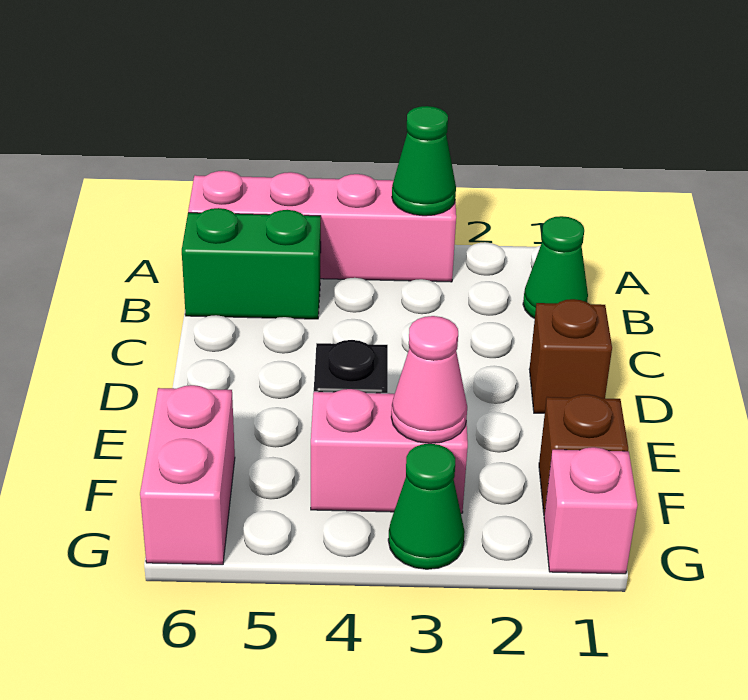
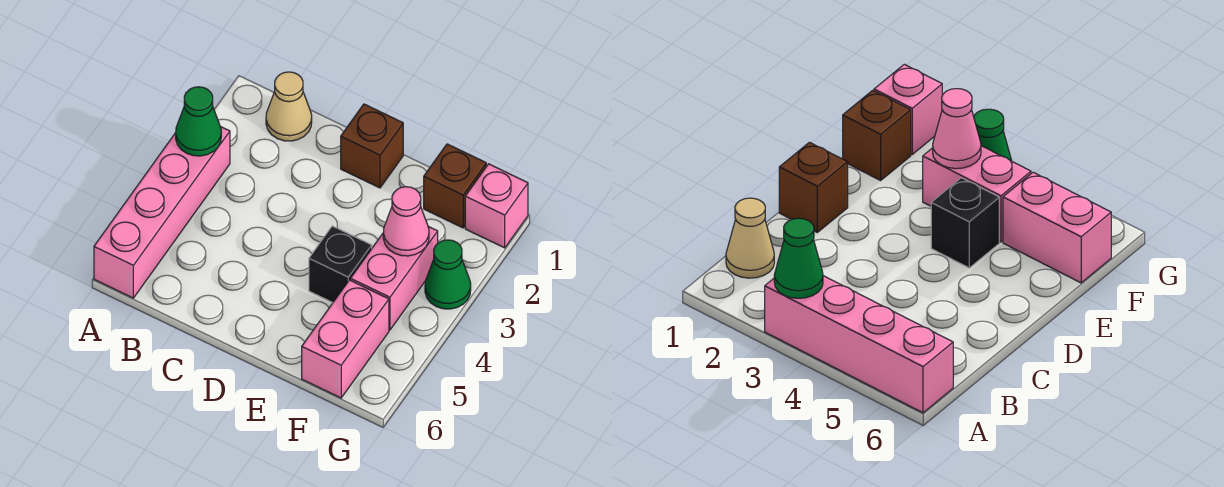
green cone B1 level 1 -> tan cone B1 level 1
green brick B5:B6 level 1 -> none
pink brick F6:G6 level 1 -> pink brick F5:F6 level 1

